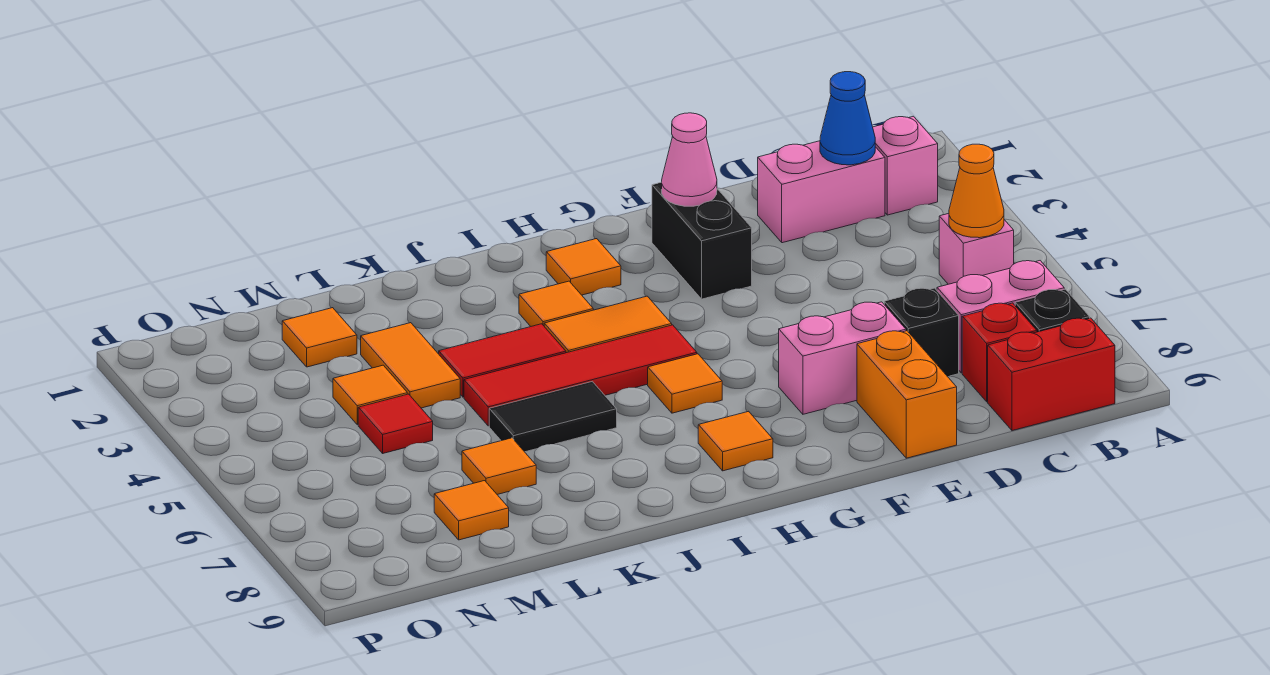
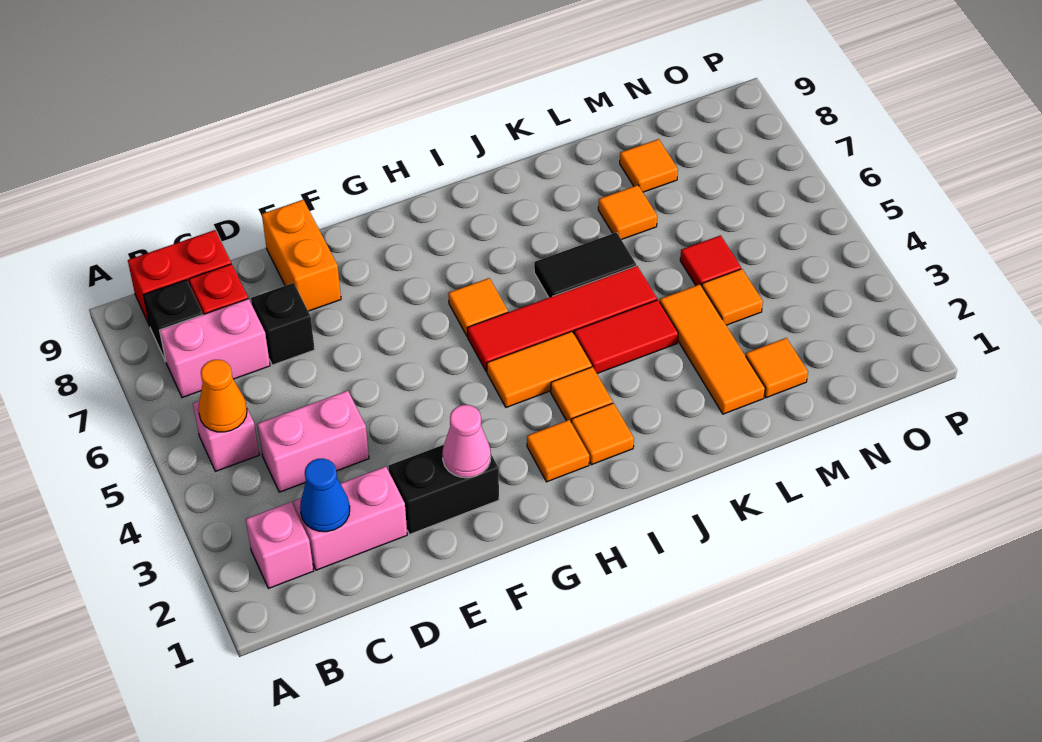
pink brick E7:F7 level 1 -> pink brick C4:D4 level 1
black brick F2:F3 level 1 -> black brick E2:F2 level 1
orange tile H8 level 1 -> orange tile I2 level 1
orange tile L3:L4 level 1 -> orange tile L2:L4 level 1

